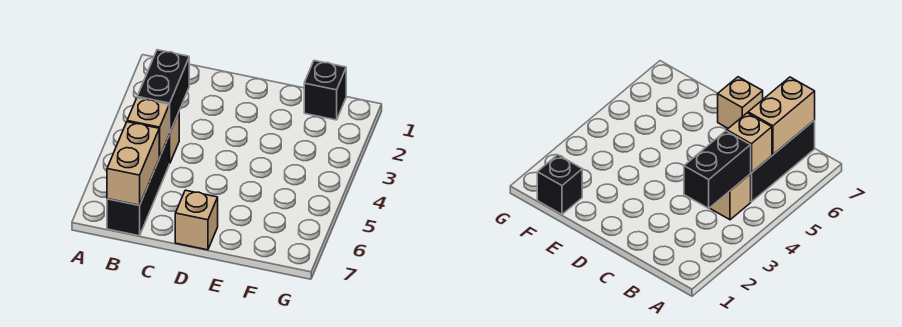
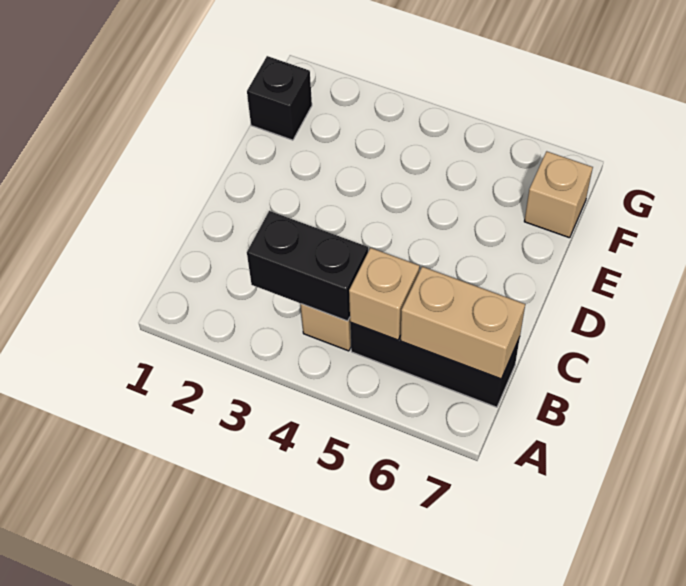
tan brick D7 level 1 -> tan brick F7 level 1

